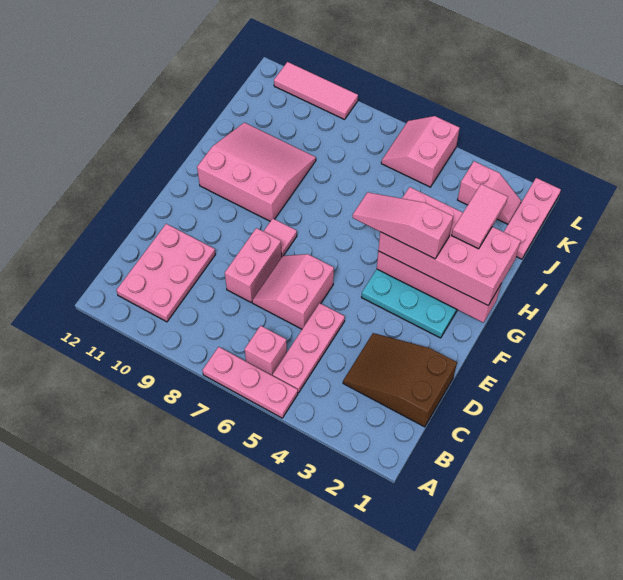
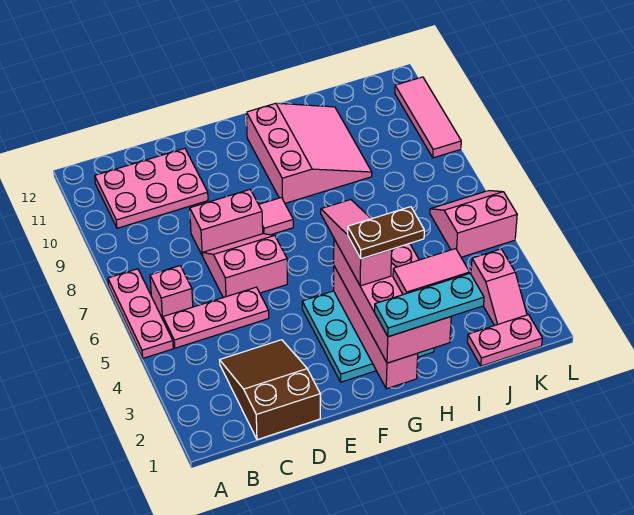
none -> cyan plate G1:I1 level 4
none -> brown plate G3:H3 level 5
pink plate J1:L1 level 1 -> pink plate J1:K1 level 1

